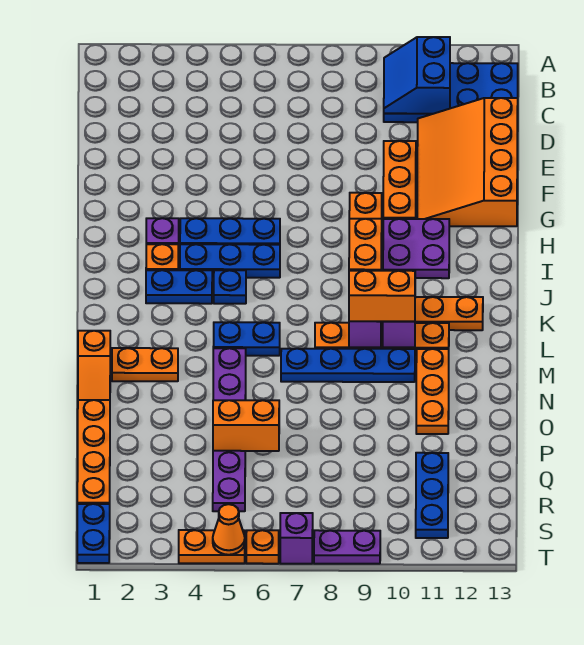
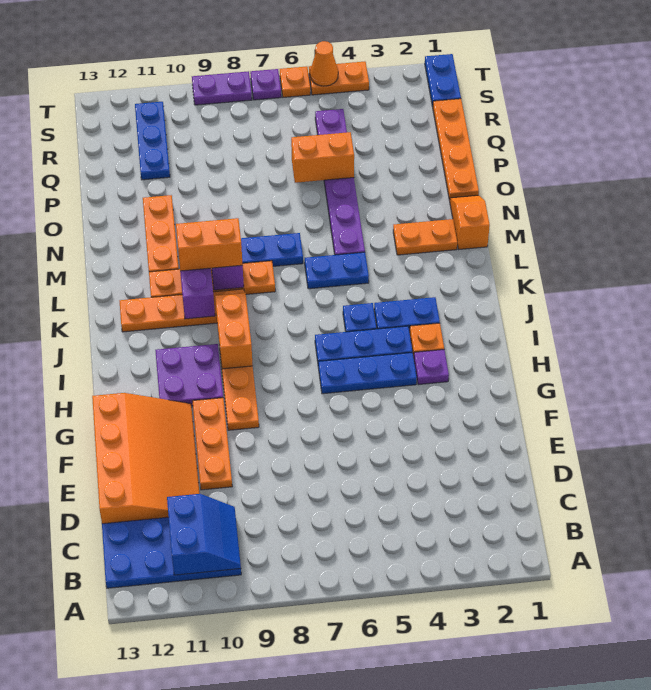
purple brick T7 level 1 -> purple plate T7 level 1

